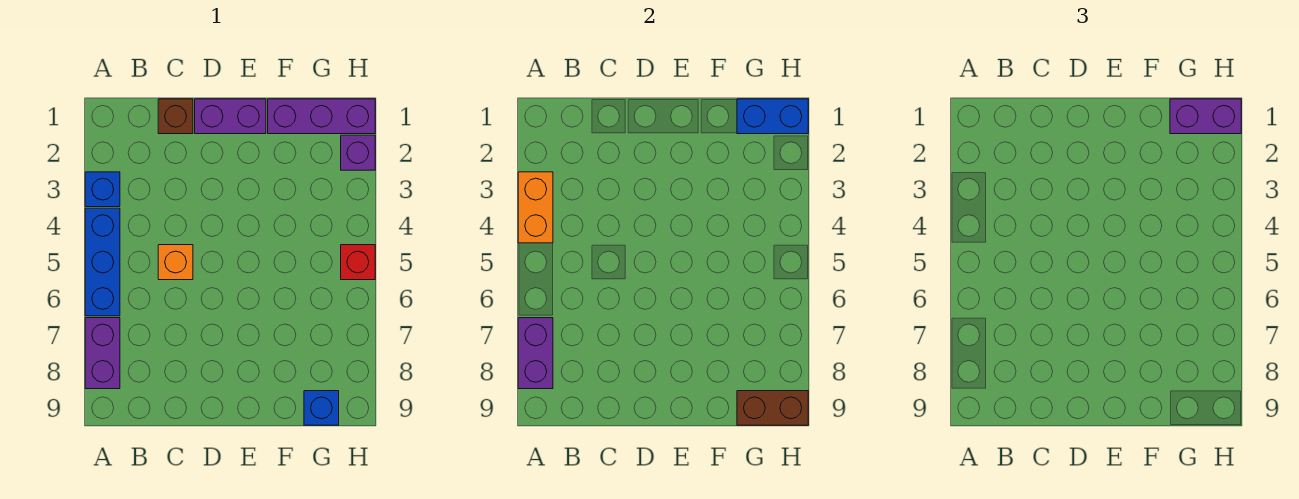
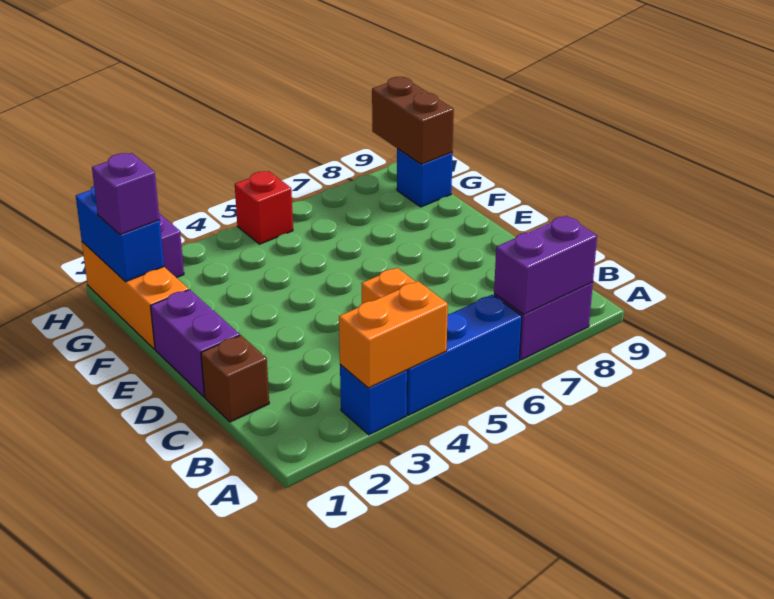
purple brick F1:H1 level 1 -> orange brick F1:H1 level 1
purple brick G1:H1 level 3 -> purple brick G1 level 3

